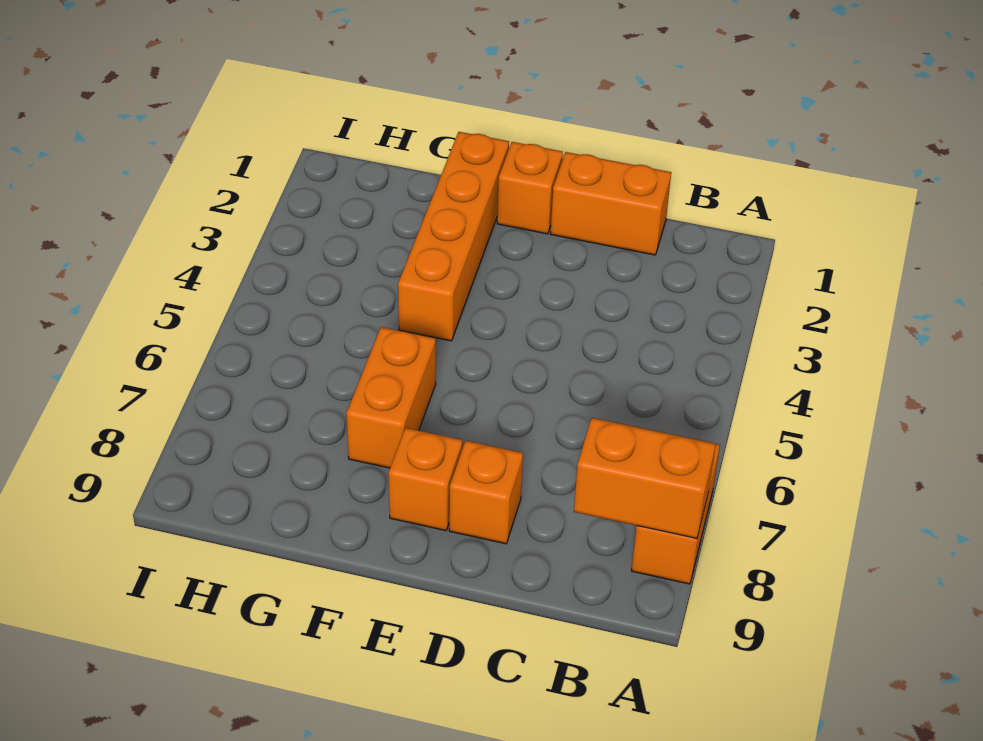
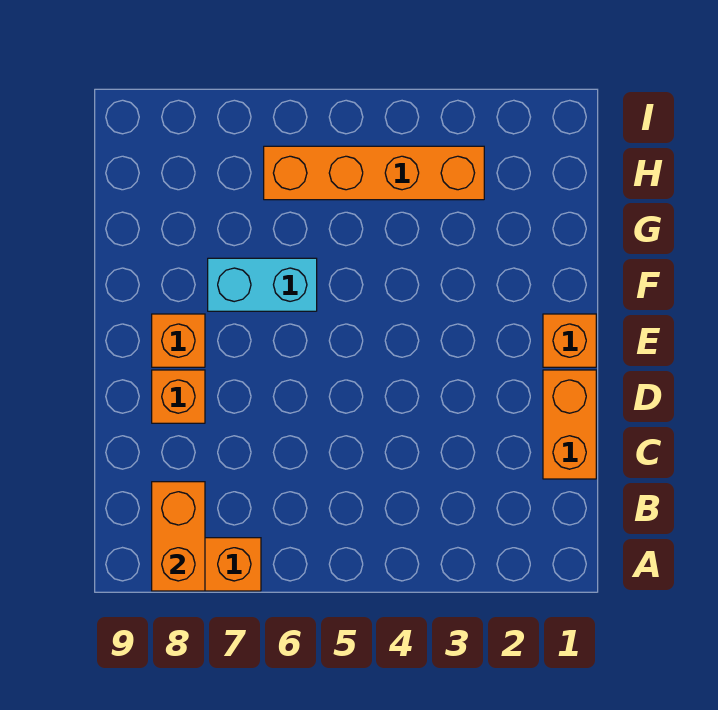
orange brick F1:F4 level 1 -> orange brick H3:H6 level 1
orange brick F6:F7 level 1 -> cyan brick F6:F7 level 1

